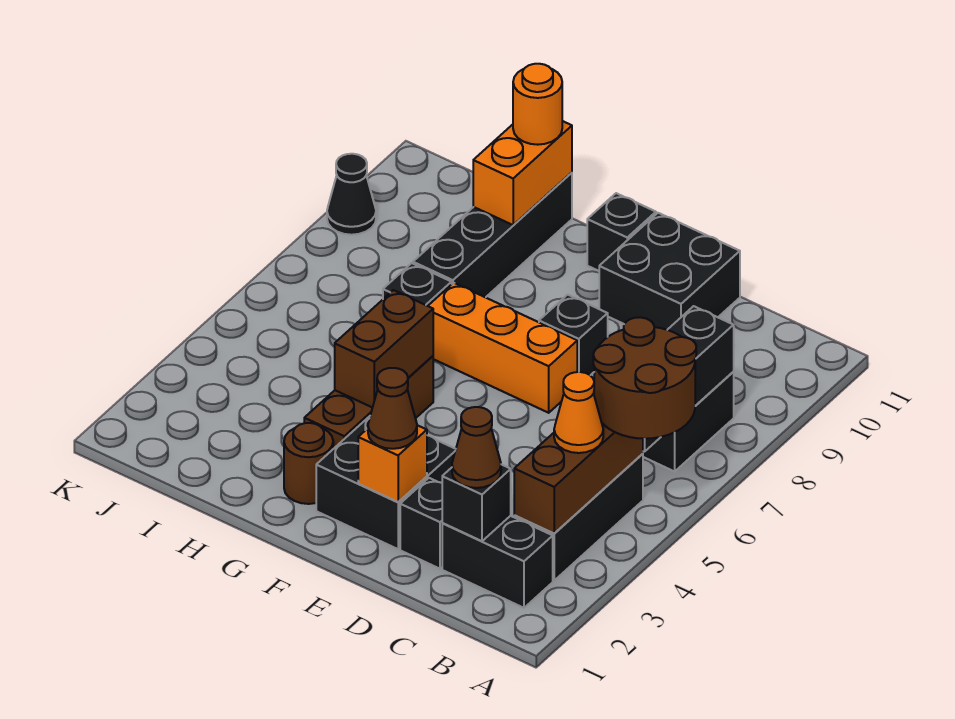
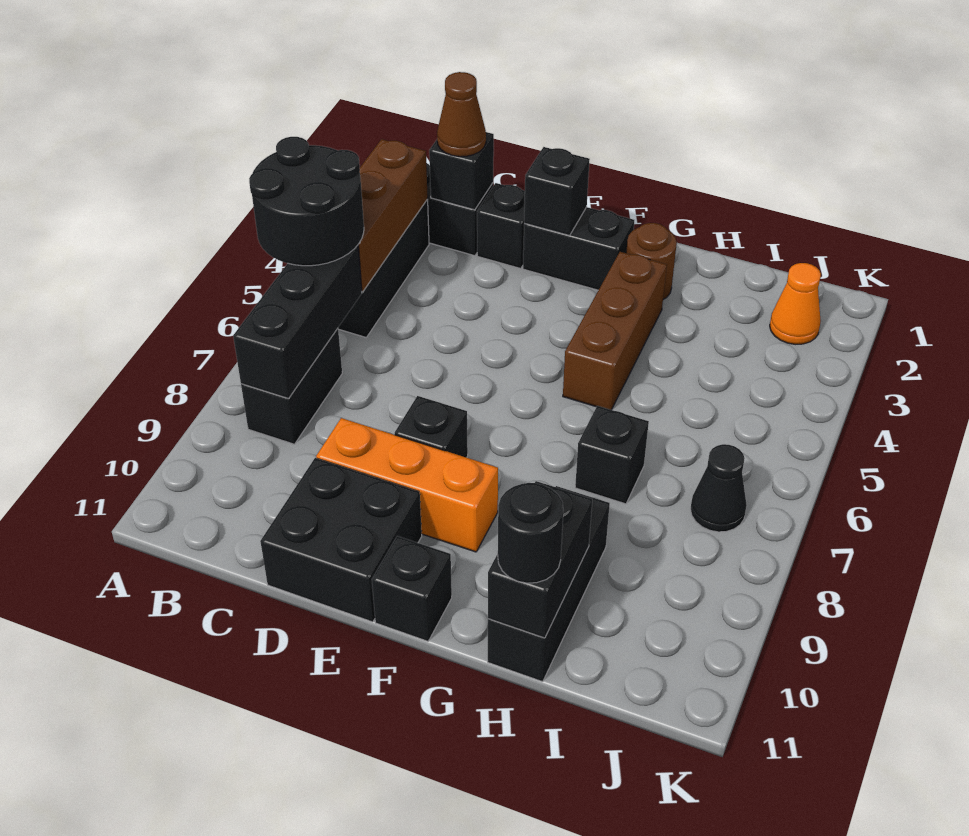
brown round brick A5:B6 level 3 -> black round brick A5:B6 level 3
orange cone B4 level 3 -> orange cone J2 level 1
black brick E2:F3 level 1 -> black brick E2:F2 level 1
orange brick E2 level 2 -> black brick E2 level 2
brown cone E2 level 3 -> none
orange brick E7:G7 level 1 -> orange brick D9:F9 level 1
brown brick G4:G5 level 2 -> none
black brick H8:H11 level 1 -> black brick H9:H11 level 1
orange brick H10:H11 level 2 -> black brick H10:H11 level 2
orange round brick H11 level 3 -> black round brick H11 level 3
black cone K9 level 1 -> black cone J7 level 1

